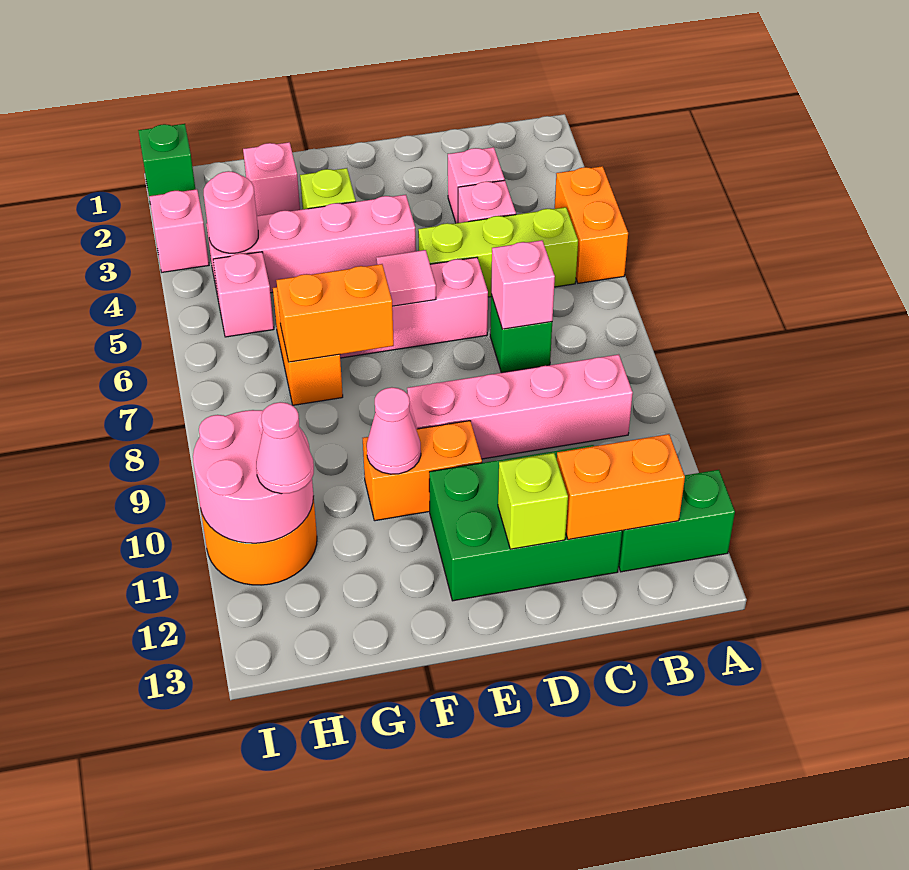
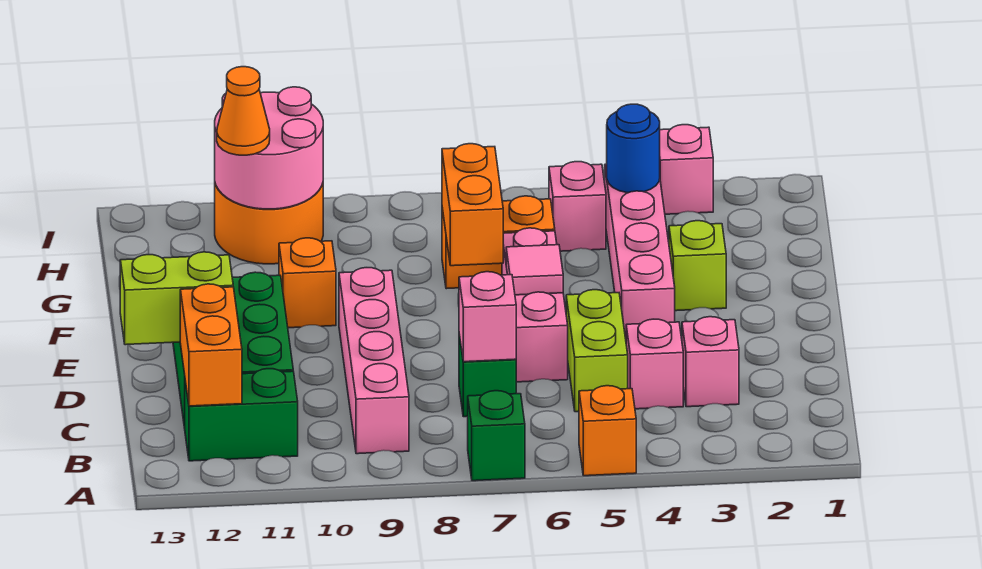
orange brick A4:A5 level 1 -> orange brick A5 level 1
green brick A12:B12 level 1 -> green brick B11:B12 level 1
lime brick B5:D5 level 1 -> lime brick C5:D5 level 1
lime brick D12 level 2 -> lime brick D12:D13 level 2
orange brick E10:F10 level 1 -> orange brick F10 level 1
pink cone F10 level 2 -> none
pink brick G2 level 1 -> none
pink round brick H4 level 2 -> blue round brick H4 level 2
pink cone H11 level 3 -> orange cone H11 level 3
green brick I1 level 1 -> green brick A7 level 1

